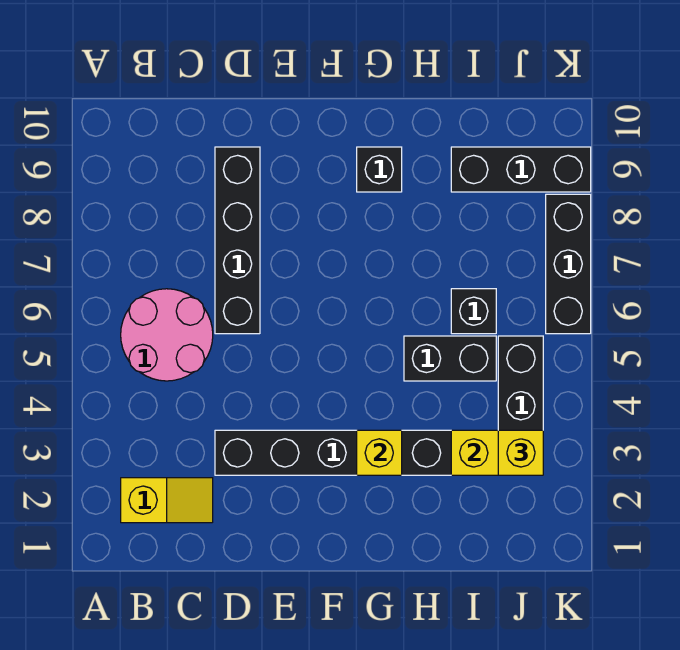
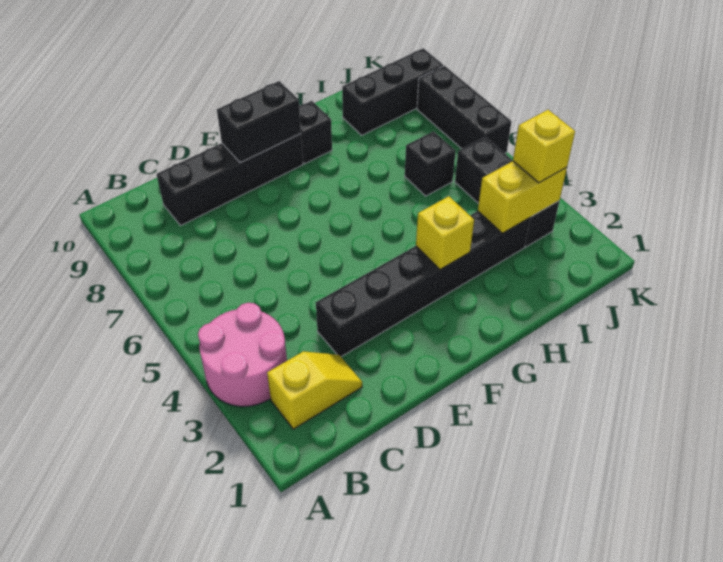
pink round brick B5:C6 level 1 -> pink round brick A3:B4 level 1
black brick D6:D9 level 1 -> black brick C9:F9 level 1
black brick H5:I5 level 1 -> black brick E9:F9 level 2

